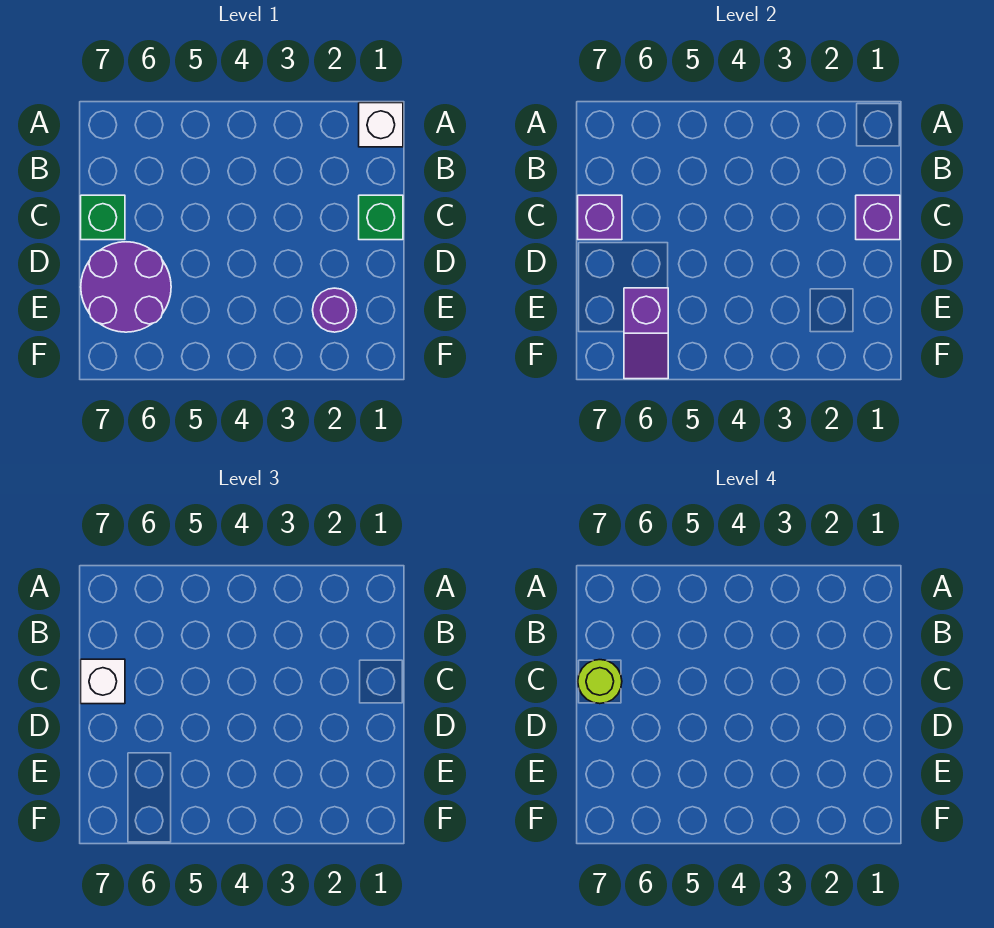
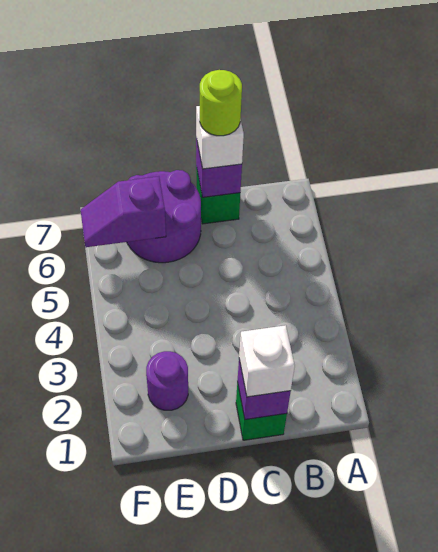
white brick A1 level 1 -> white brick C1 level 3

